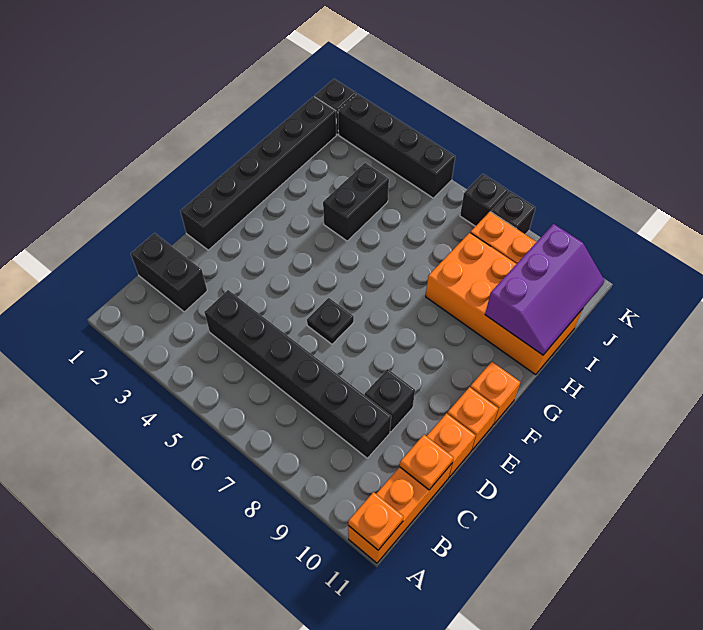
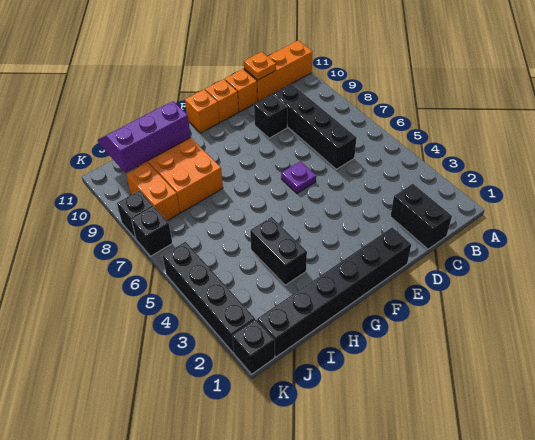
orange plate A11 level 2 -> none
black brick C4:C9 level 1 -> black brick C6:C9 level 1
black plate E6 level 1 -> purple plate E6 level 1
black brick H4:I4 level 1 -> black brick H3:H4 level 1

